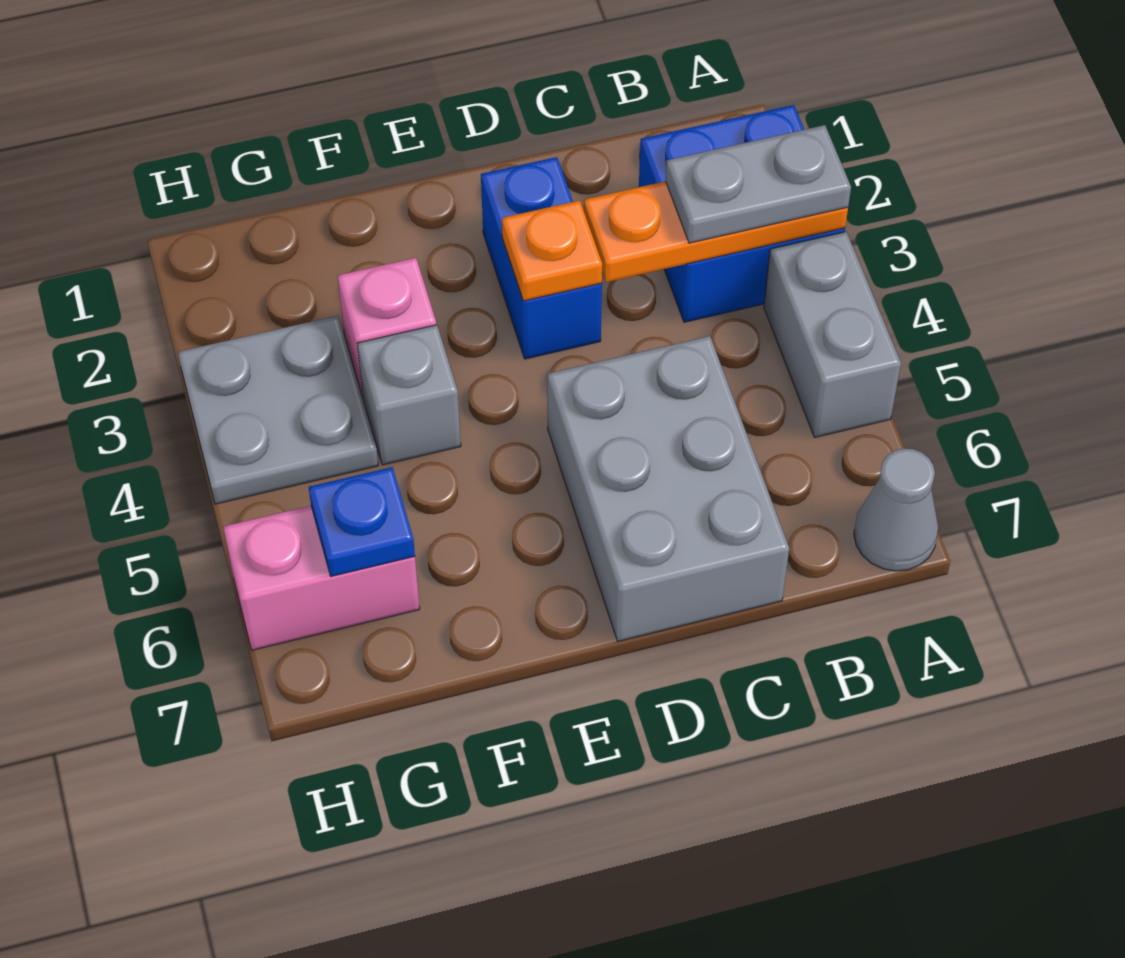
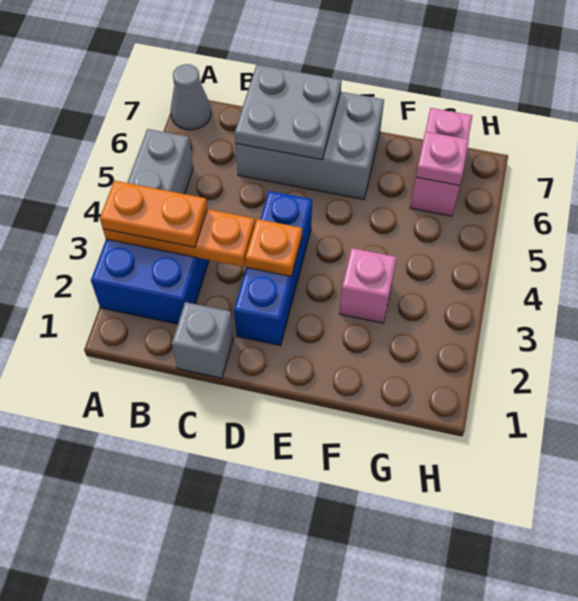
grey plate A3:B3 level 3 -> orange plate A3:B3 level 3
grey brick C5:D7 level 1 -> grey brick C6:E7 level 1
blue brick D2:D3 level 1 -> blue brick D2:D4 level 1
grey brick F4 level 1 -> grey brick C1 level 1
grey plate G3:H4 level 1 -> grey plate C6:D7 level 2
pink brick G6:H6 level 1 -> pink brick G6:G7 level 1
blue plate G6 level 2 -> pink plate G6 level 2

